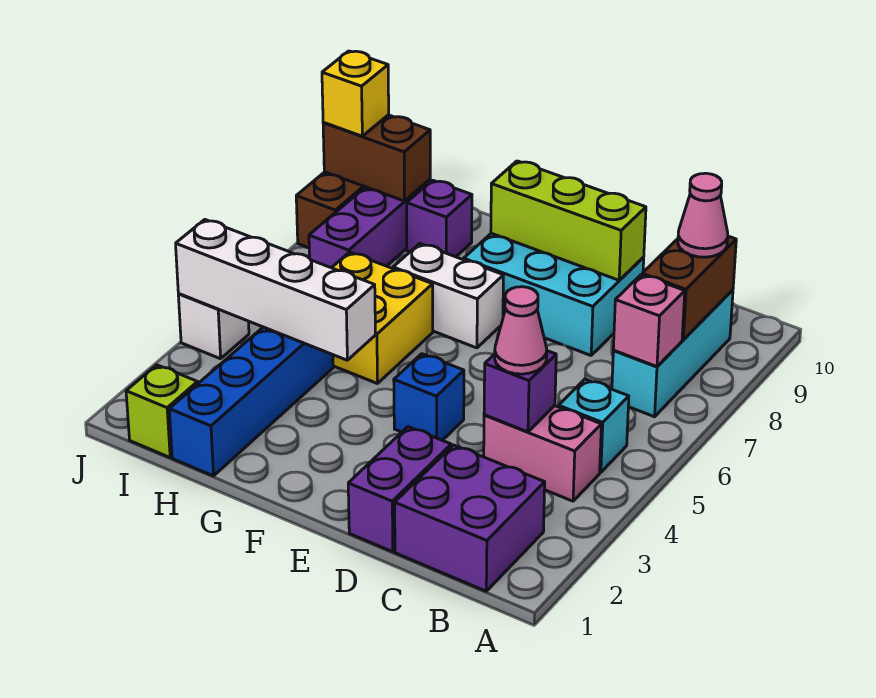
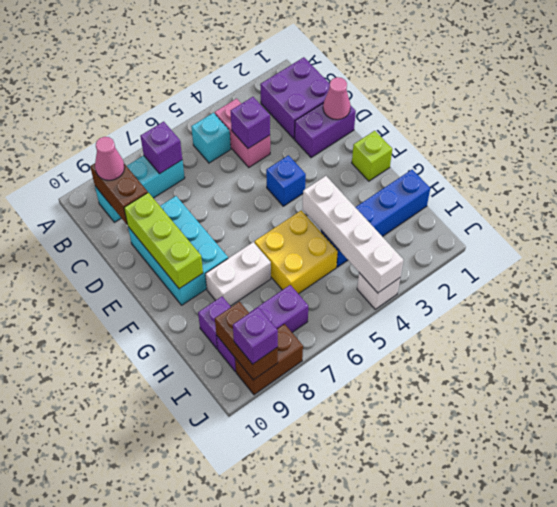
pink brick B7 level 2 -> purple brick B7 level 2
brown brick B8:B9 level 2 -> brown brick B9:C9 level 2
pink cone C4 level 3 -> pink cone D1 level 2
white brick F7:G7 level 1 -> white brick G7:G8 level 1
lime brick I1 level 1 -> lime brick F1 level 1
yellow brick J9 level 3 -> purple brick J9 level 3

